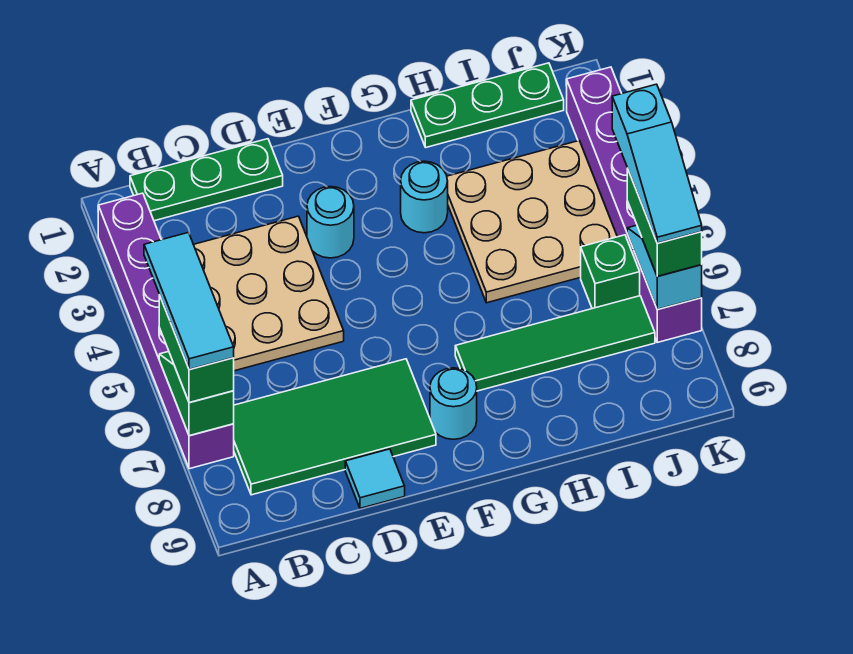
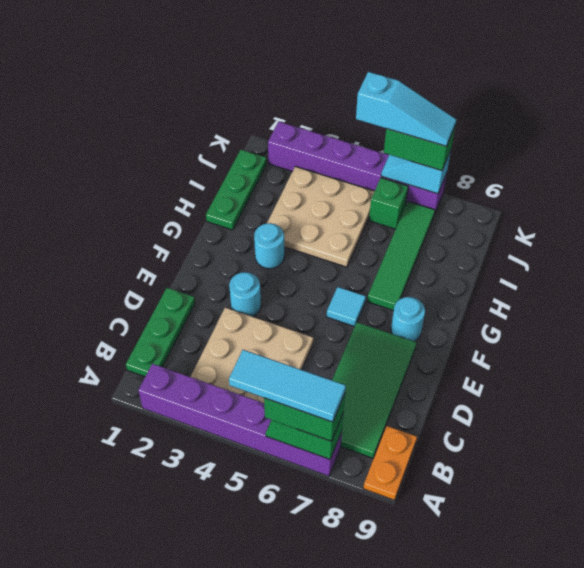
none -> orange plate A9:B9 level 1
cyan tile D9 level 1 -> cyan tile F6 level 1

